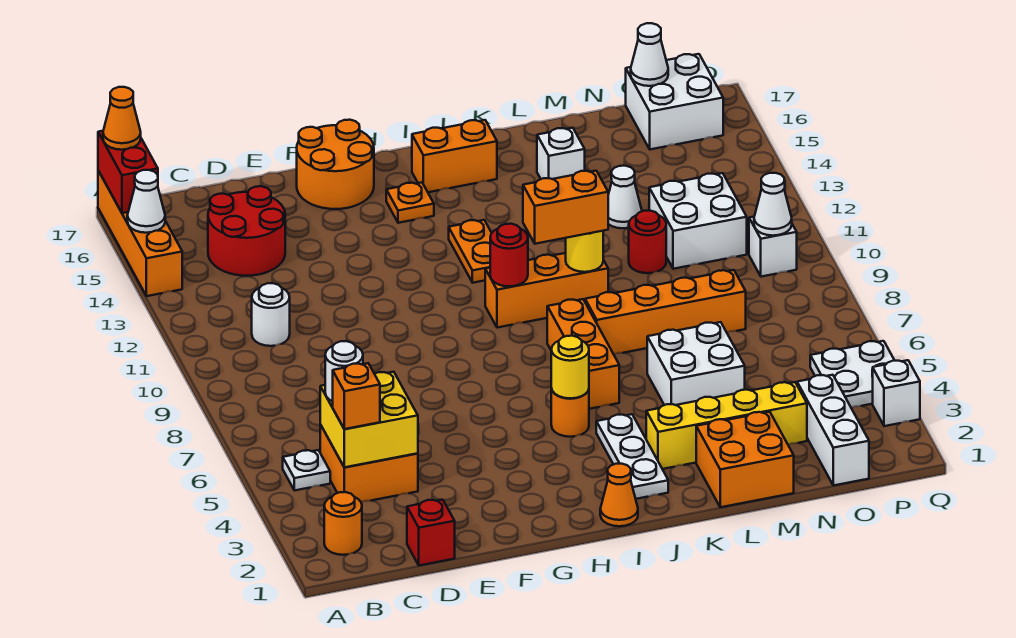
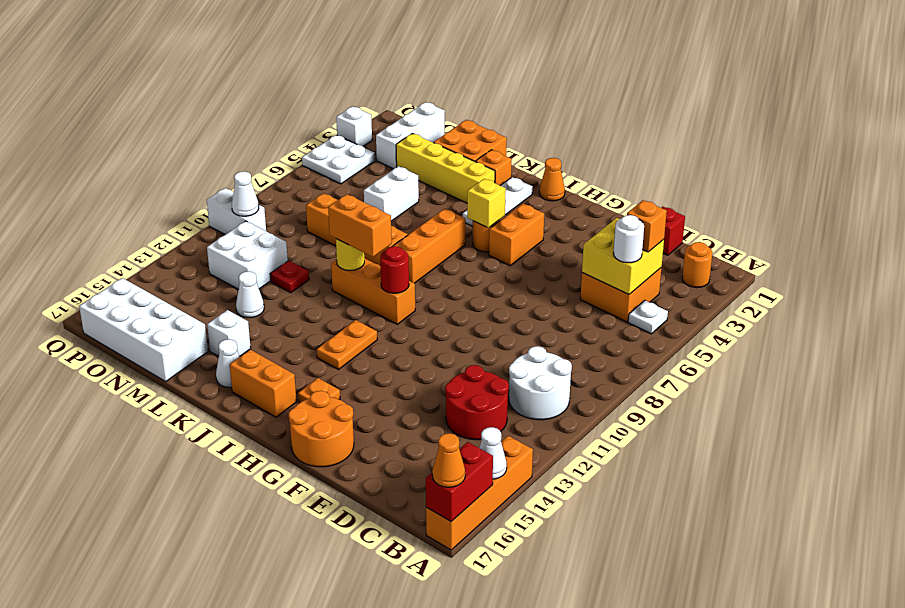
white round brick C11 level 1 -> white round brick B10:C11 level 1
red round brick C14:D15 level 1 -> red round brick C12:D13 level 1
none -> orange brick H4:H5 level 1
yellow round brick I5 level 2 -> yellow brick I5 level 2
none -> orange brick K2 level 1
white brick L5:M6 level 1 -> white brick M5:M6 level 1
red round brick M11 level 1 -> red plate M11 level 1
white brick O16:P17 level 1 -> white brick M16:P17 level 1
white cone O17 level 2 -> white cone K16 level 1
white brick P10 level 1 -> white brick P10:Q10 level 1

